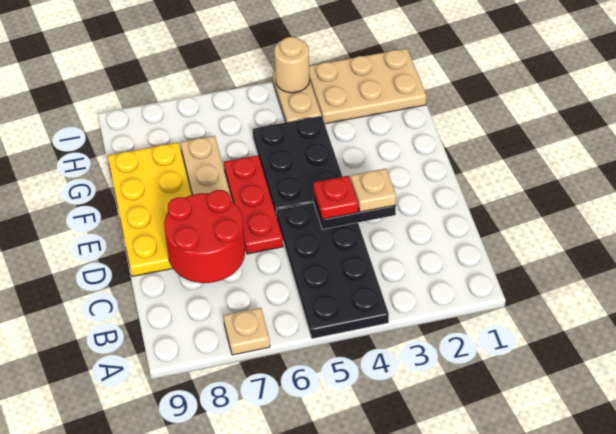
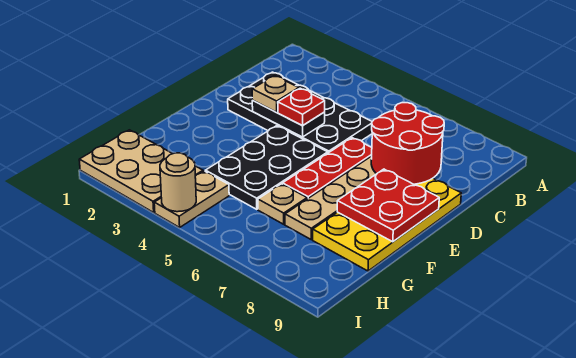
black plate A4:D5 level 1 -> black plate C2:D5 level 1
tan plate A7 level 1 -> tan plate G6 level 1
none -> red plate E8:F9 level 2

